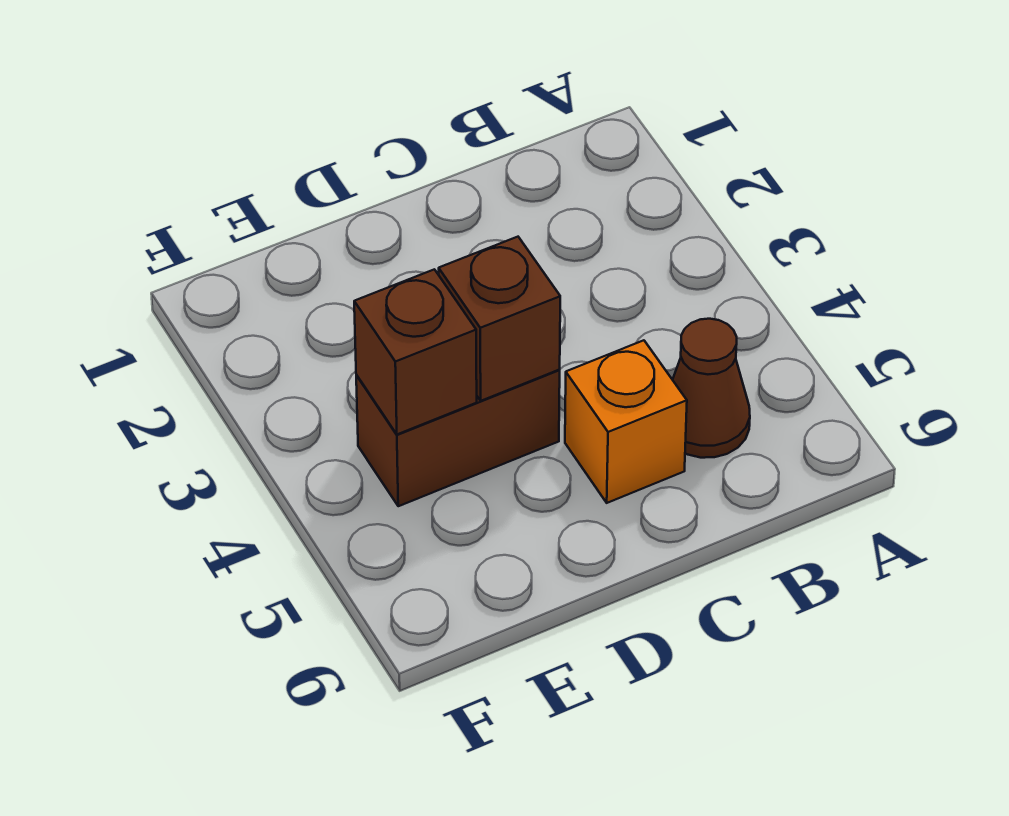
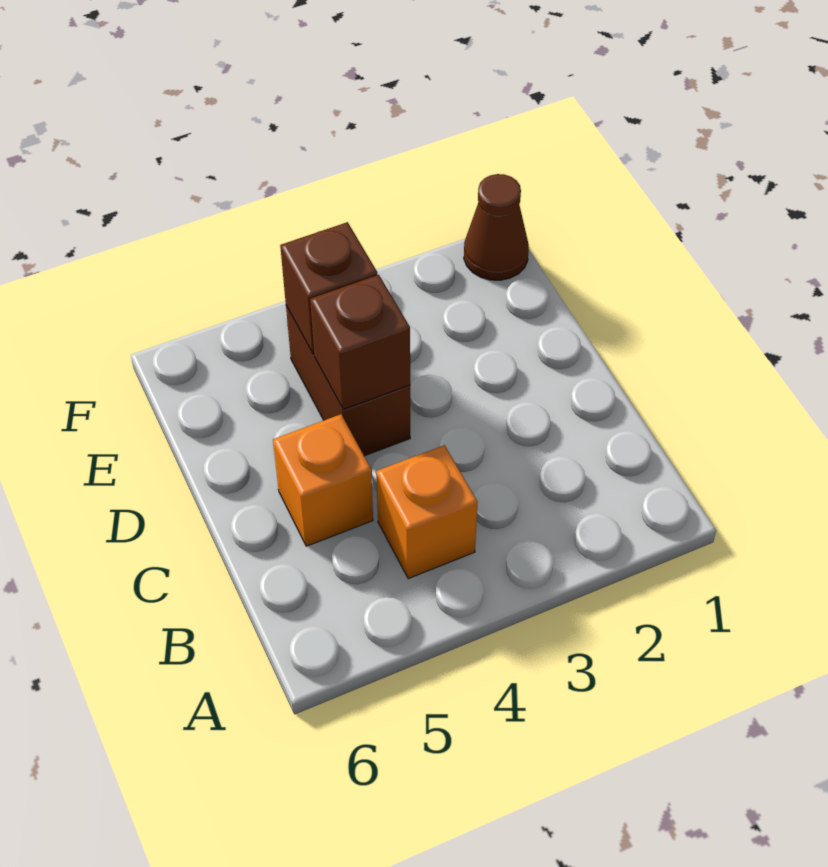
none -> orange brick B4 level 1
brown cone B5 level 1 -> brown cone F1 level 1

